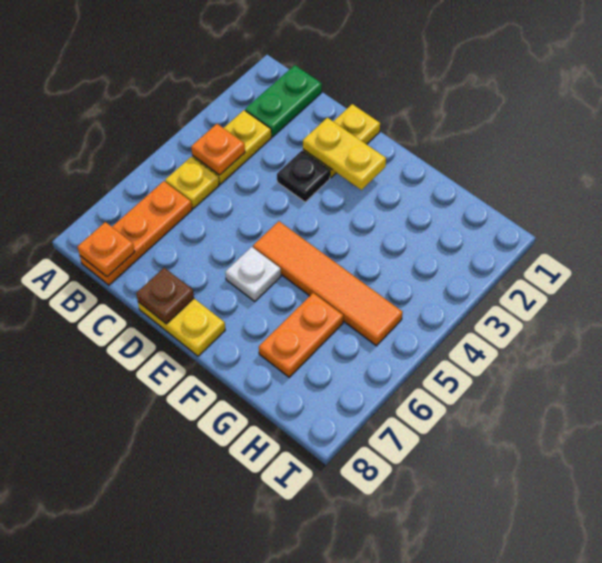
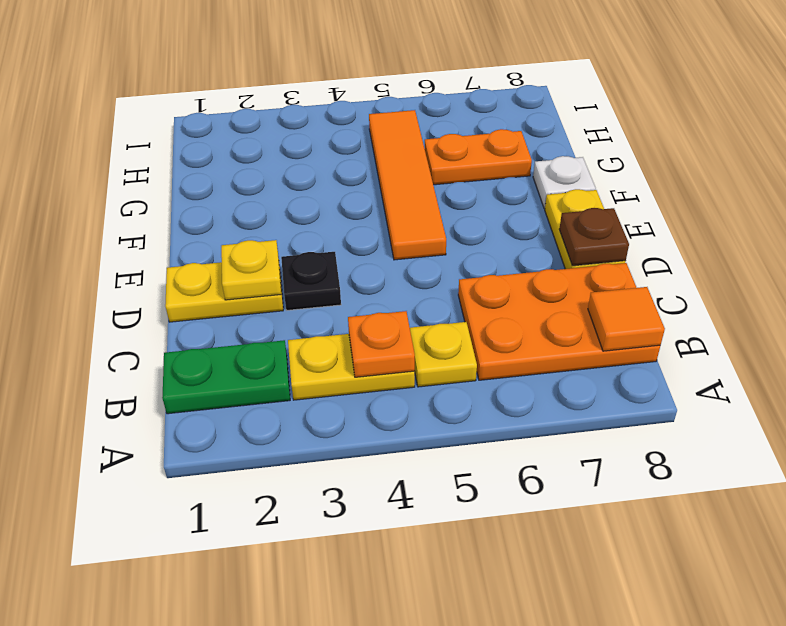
orange plate B6:B8 level 1 -> orange plate B6:C8 level 1
orange plate B8 level 2 -> orange tile B8 level 2
yellow plate D2:E2 level 2 -> yellow plate D2 level 2
white plate E6 level 1 -> white plate F8 level 1

